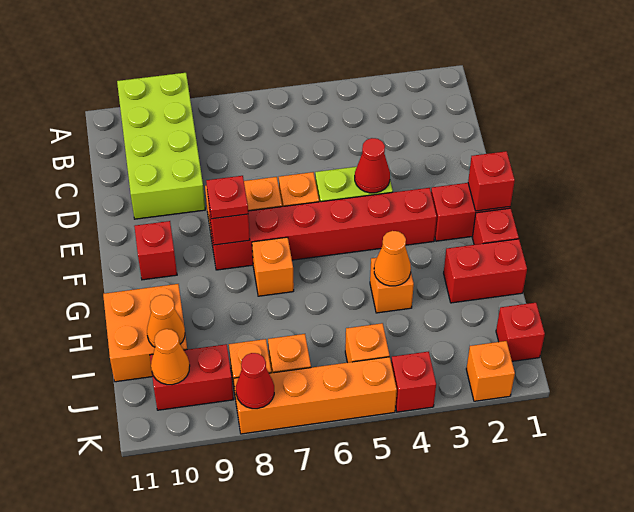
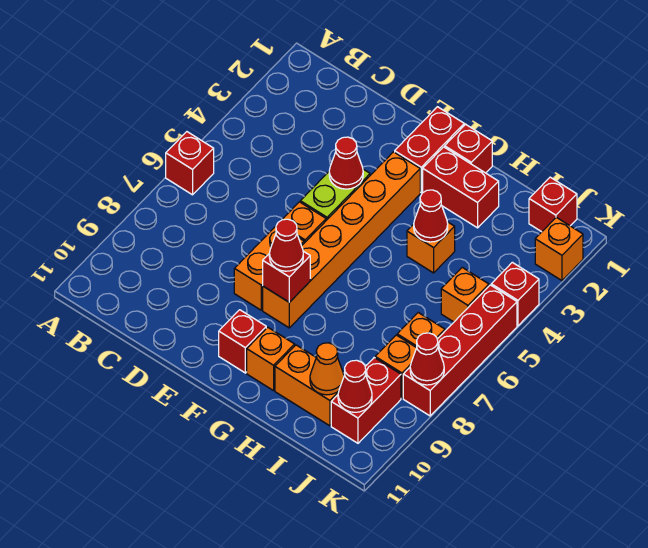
lime brick A9:D10 level 1 -> none
red brick F1 level 2 -> red brick A6 level 1
red brick F3:F8 level 1 -> orange brick F3:F8 level 1
red plate F8 level 3 -> red cone F8 level 3
orange brick G7 level 1 -> orange brick G10 level 1
red brick H1:H2 level 1 -> red brick G2:H2 level 1
orange cone H4 level 2 -> red cone H4 level 2
orange brick H10:I11 level 1 -> orange brick H10:I10 level 1
orange cone J10 level 2 -> red cone J10 level 2
orange brick K5:K8 level 1 -> red brick K5:K8 level 1

